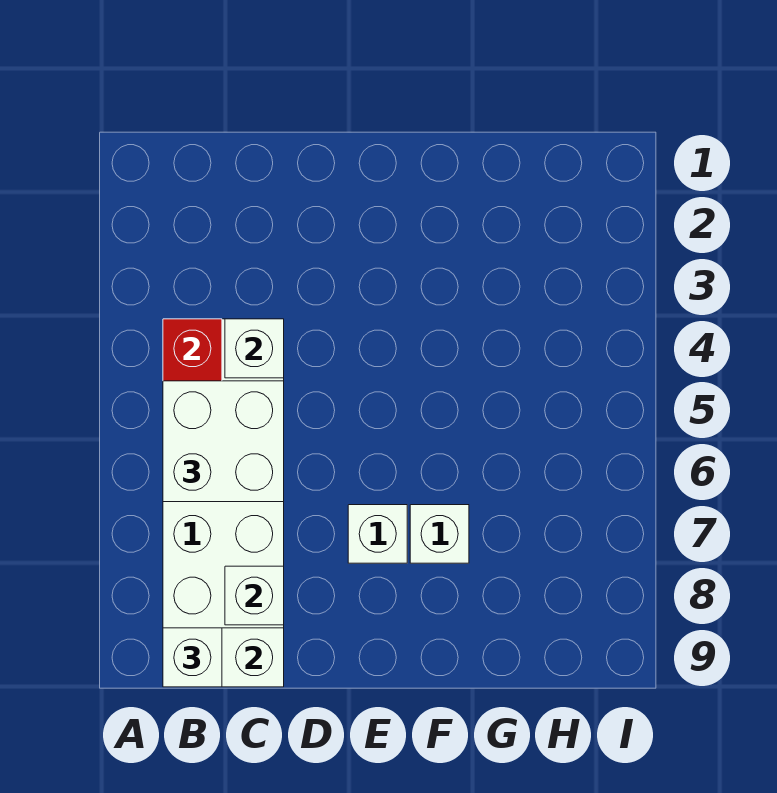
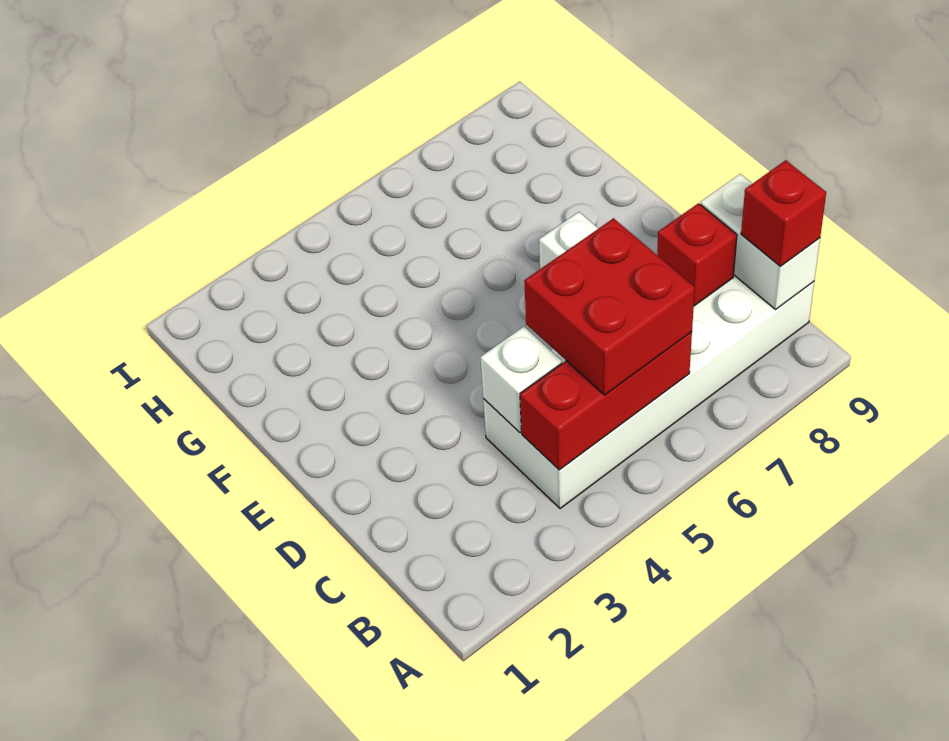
white brick B5:C6 level 3 -> red brick B5:C6 level 3
white brick B9 level 3 -> red brick B9 level 3
white brick C8 level 2 -> red brick C8 level 2
white brick F7 level 1 -> none

